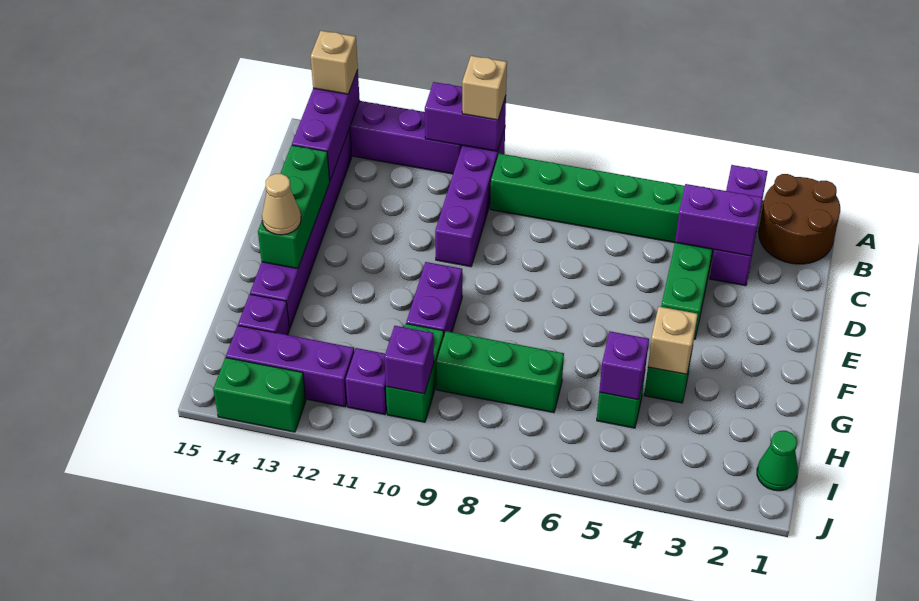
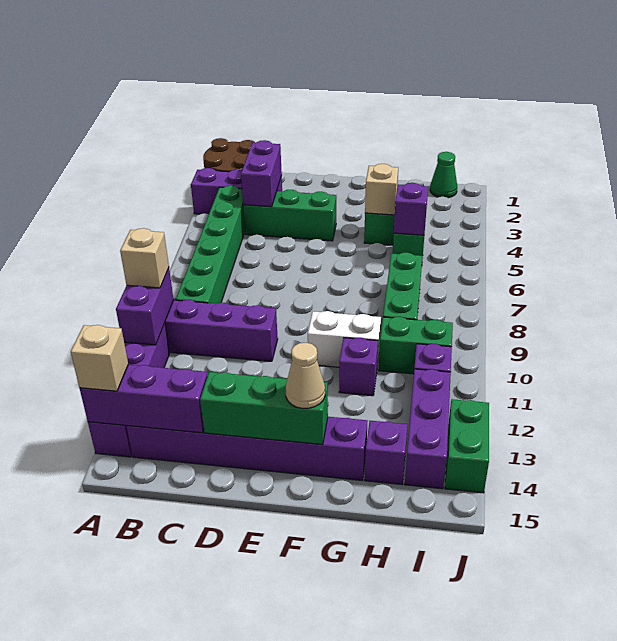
purple brick F10:G10 level 1 -> white brick F10:G10 level 1
purple brick I10 level 2 -> purple brick G11 level 1

